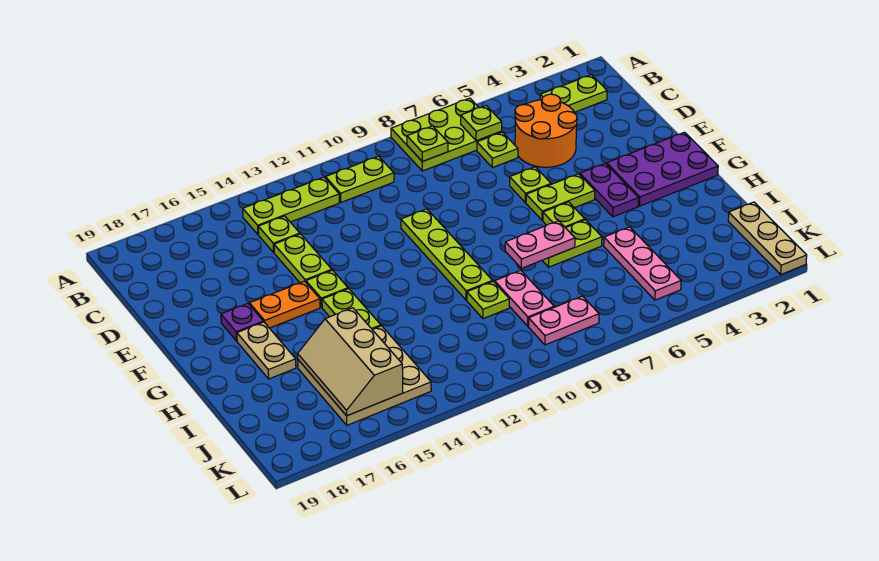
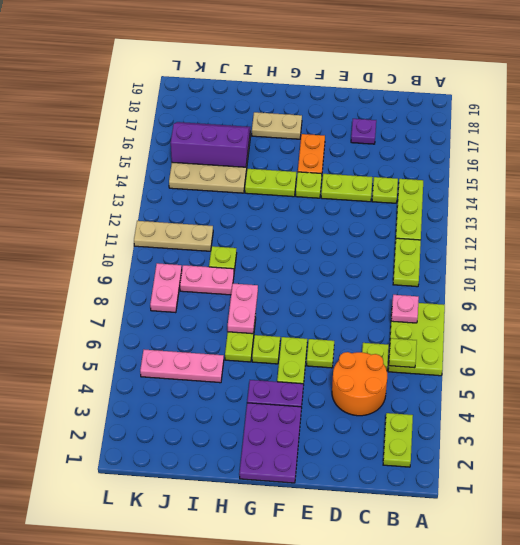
lime plate B8 level 2 -> pink plate B8 level 2
lime plate E10:H10 level 1 -> none
purple plate F17 level 1 -> purple plate D17 level 1
tan slope I15:K16 level 2 top 15 -> purple slope I15:K16 level 2 top 15
tan plate J1:L1 level 1 -> tan plate J11:L11 level 1

